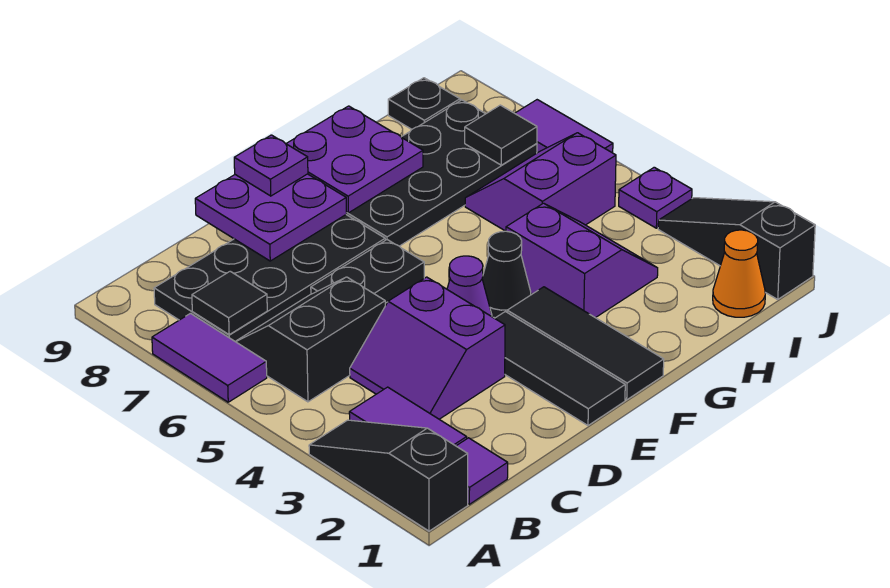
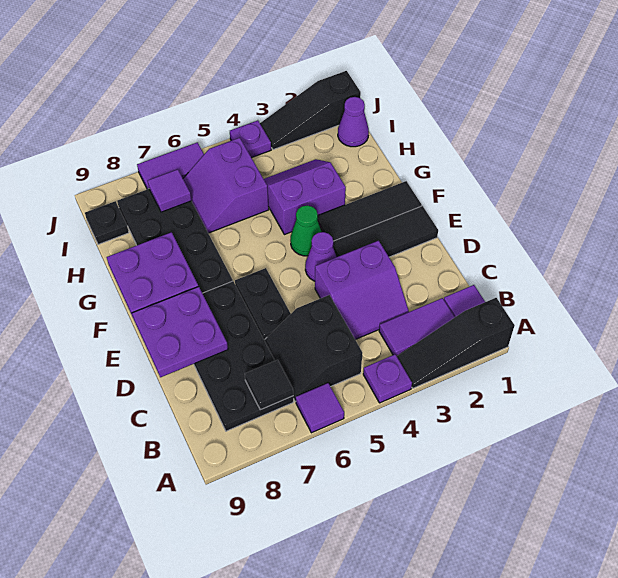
purple tile A6:A7 level 1 -> purple tile A6 level 1
purple plate E9 level 3 -> purple plate A4 level 1
black cone F4 level 1 -> green cone F4 level 1
orange cone I1 level 1 -> purple cone I1 level 1
black tile I7 level 2 -> purple tile I7 level 2

